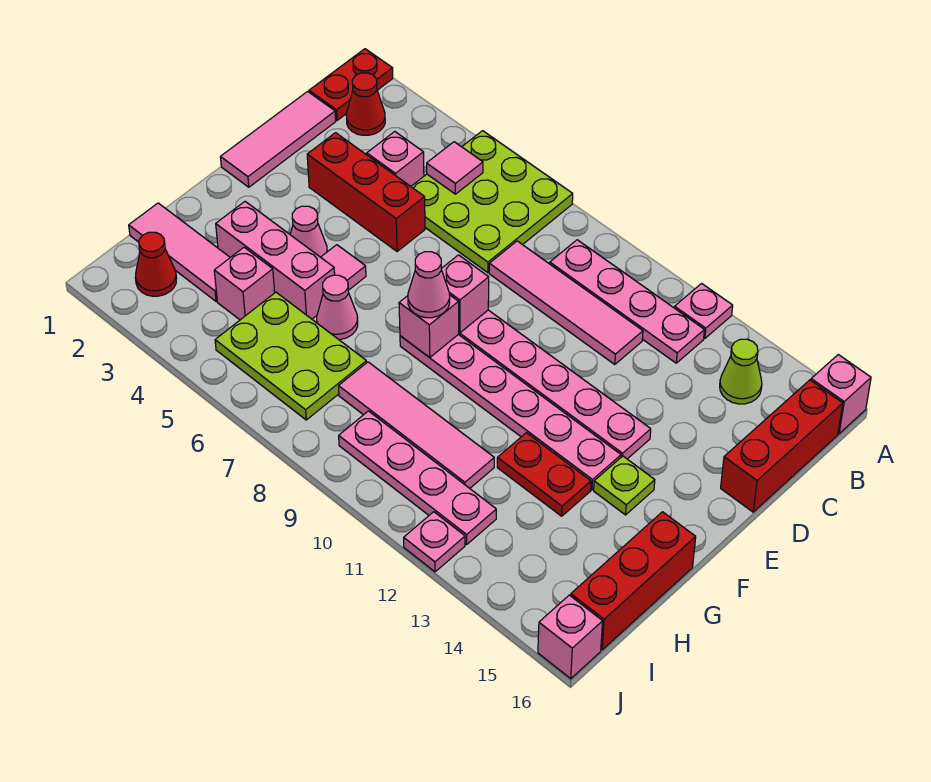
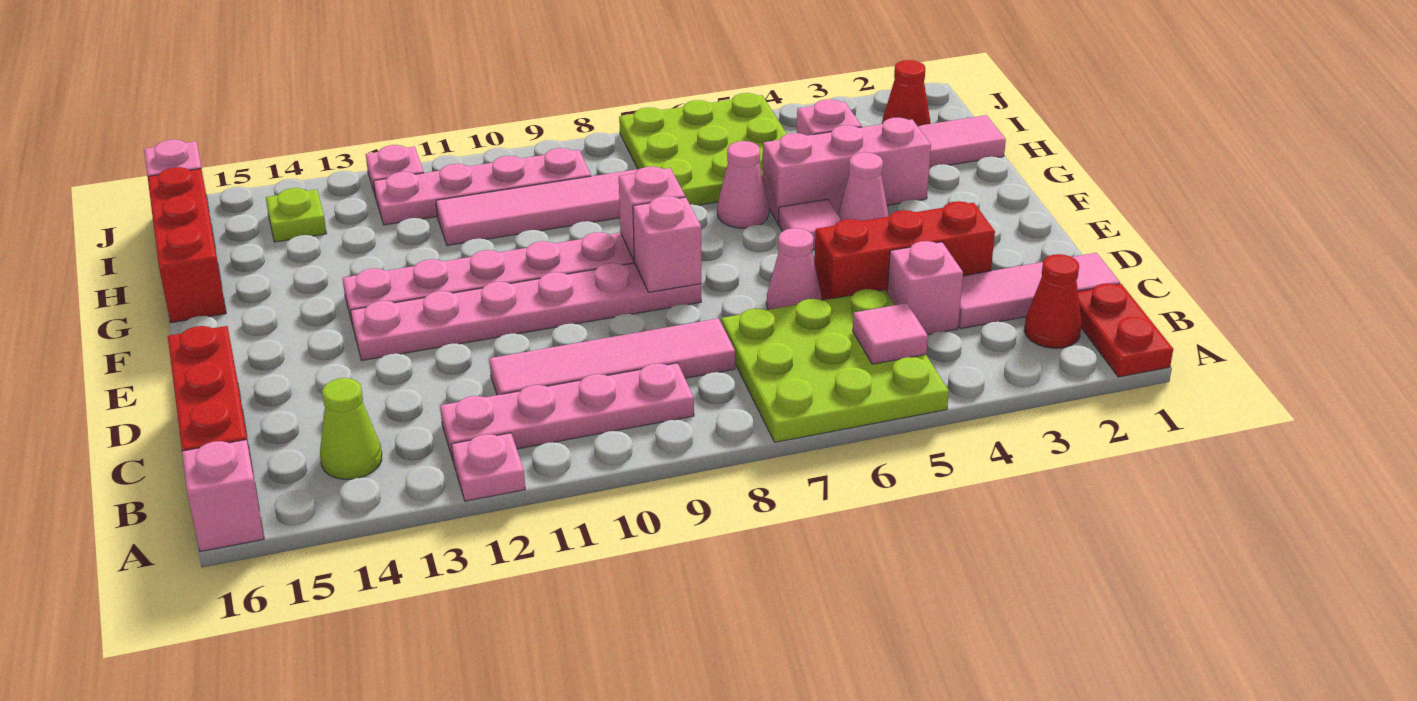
pink tile C1:E1 level 1 -> pink tile C1:C3 level 1
pink cone F8 level 3 -> pink cone D6 level 1
lime plate F14 level 1 -> lime plate I14 level 1
red plate G12:G13 level 1 -> none
lime plate H5:I7 level 1 -> lime plate H5:J7 level 1

